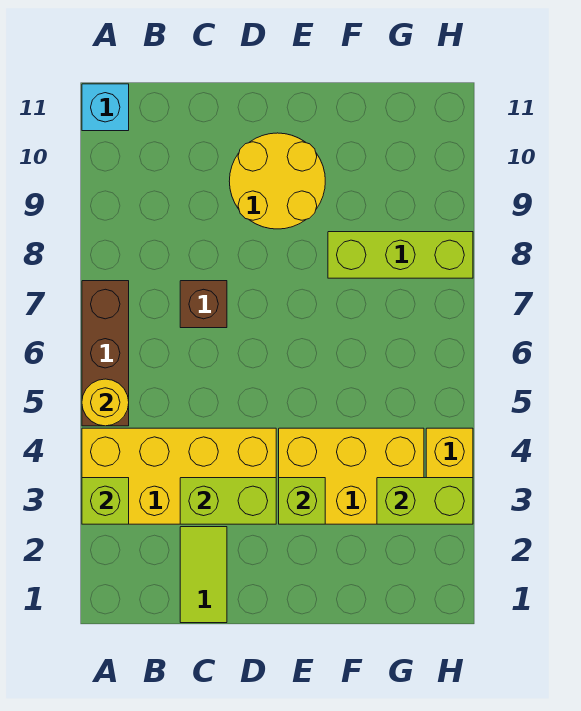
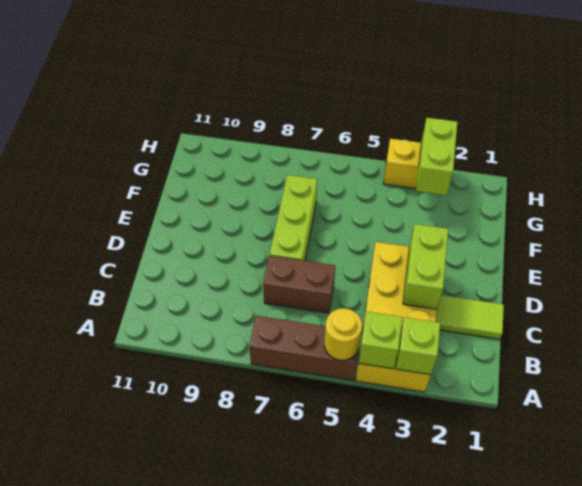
cyan brick A11 level 1 -> none
brown brick C7 level 1 -> brown brick C6:C7 level 1
yellow round brick D9:E10 level 1 -> none
yellow brick E3:G4 level 1 -> none
lime brick E3 level 2 -> lime brick A4 level 2
lime brick F8:H8 level 1 -> lime brick D7:F7 level 1

